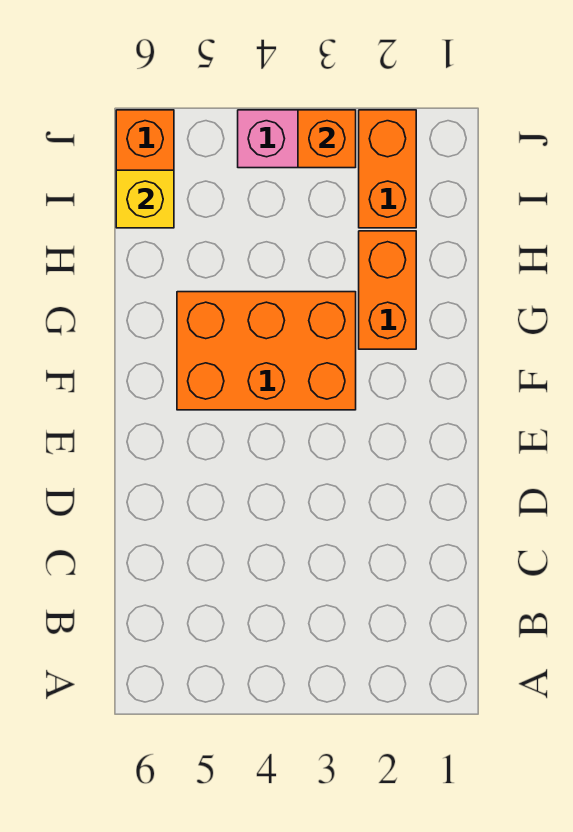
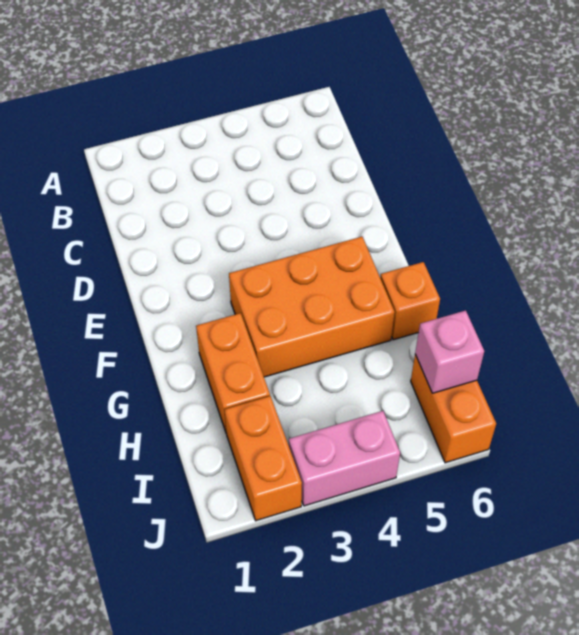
yellow brick I6 level 2 -> pink brick I6 level 2
orange brick J3 level 2 -> orange brick G6 level 1

